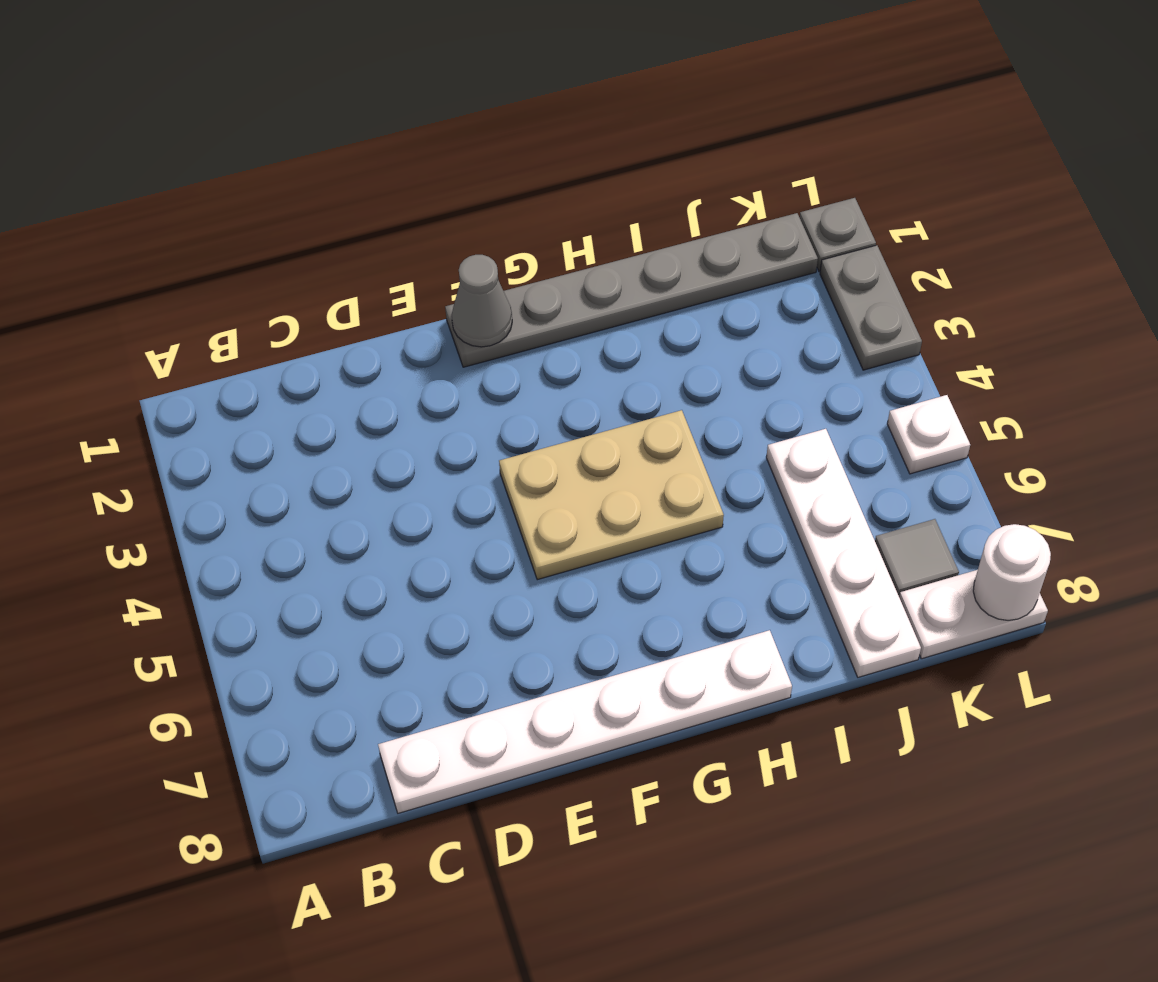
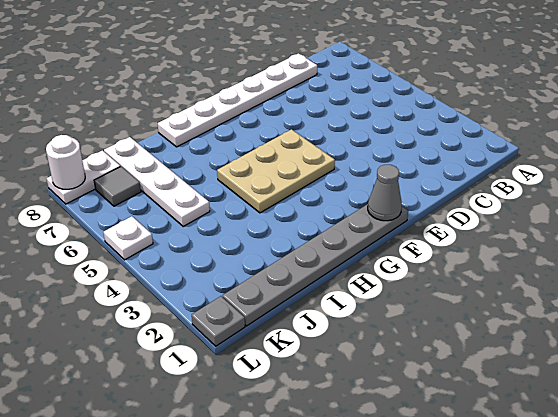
grey plate L2:L3 level 1 -> none

